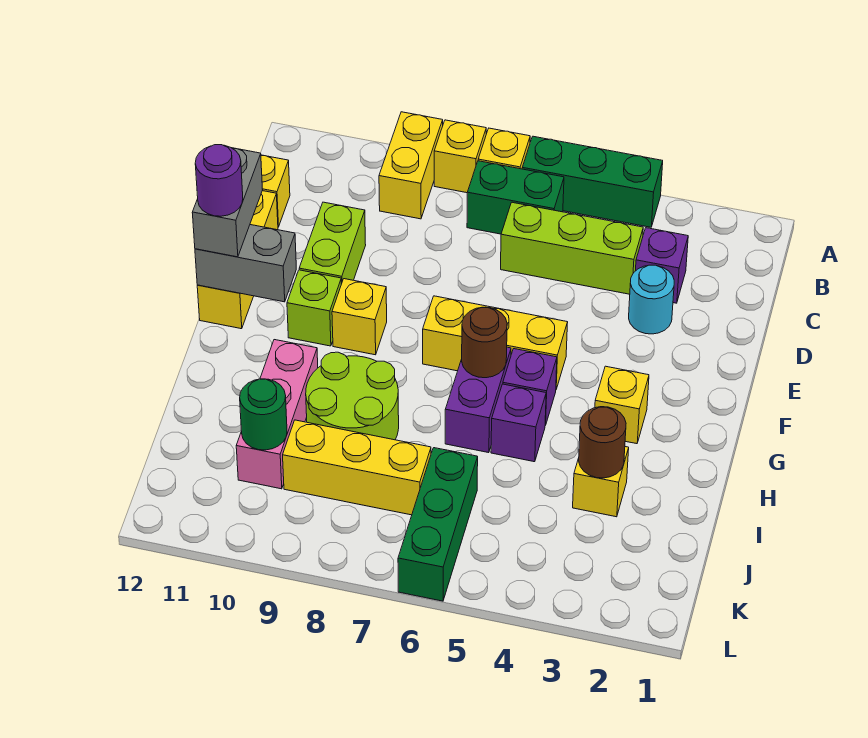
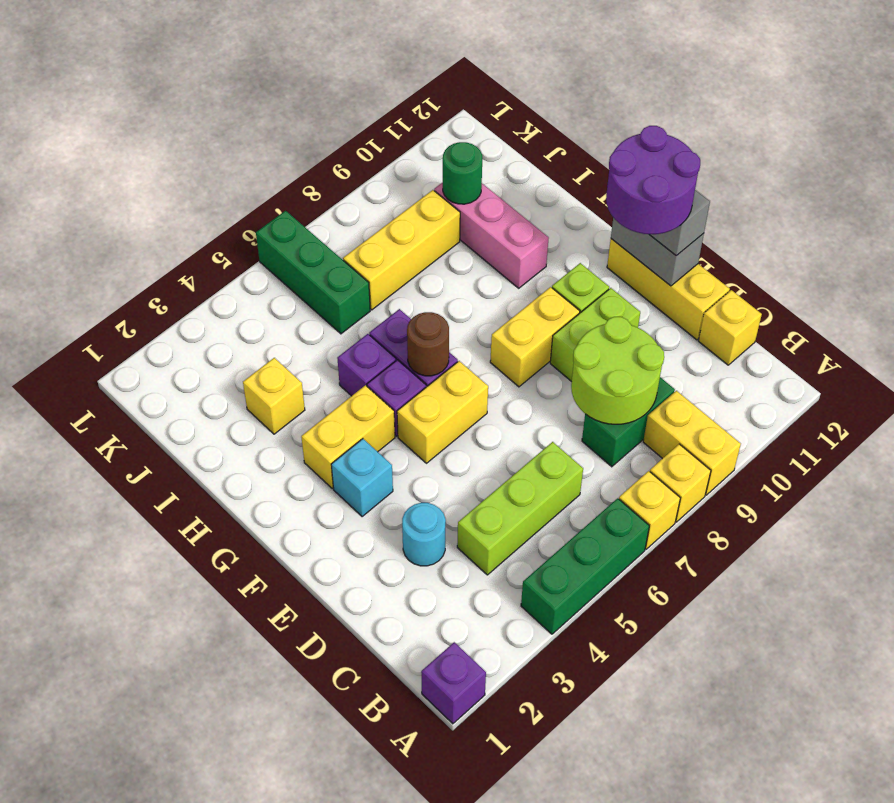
green brick B6:B7 level 1 -> green brick C8:C9 level 1
purple brick C3 level 1 -> purple brick A1 level 1
lime brick D10:E10 level 1 -> lime brick E9:E10 level 1
none -> cyan brick F3 level 1
yellow brick F5:F7 level 1 -> yellow brick F5:F6 level 1
yellow brick F9 level 1 -> yellow brick F8:F9 level 1
grey brick F11:F12 level 2 -> grey brick E12:F12 level 2
purple round brick F12 level 4 -> purple round brick E11:F12 level 4
yellow brick G3 level 1 -> yellow brick G3:G4 level 1
lime round brick H8:I9 level 1 -> lime round brick C8:D9 level 2
brown round brick I3 level 2 -> none

